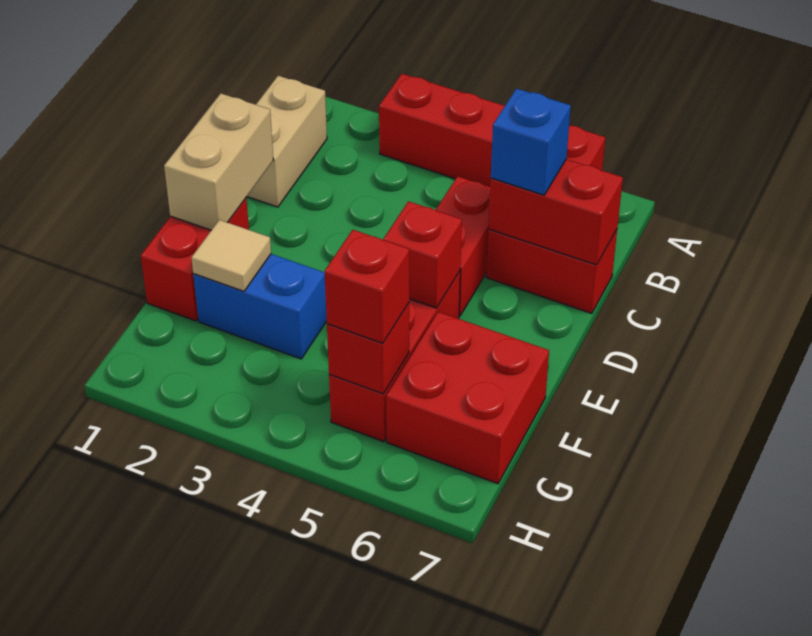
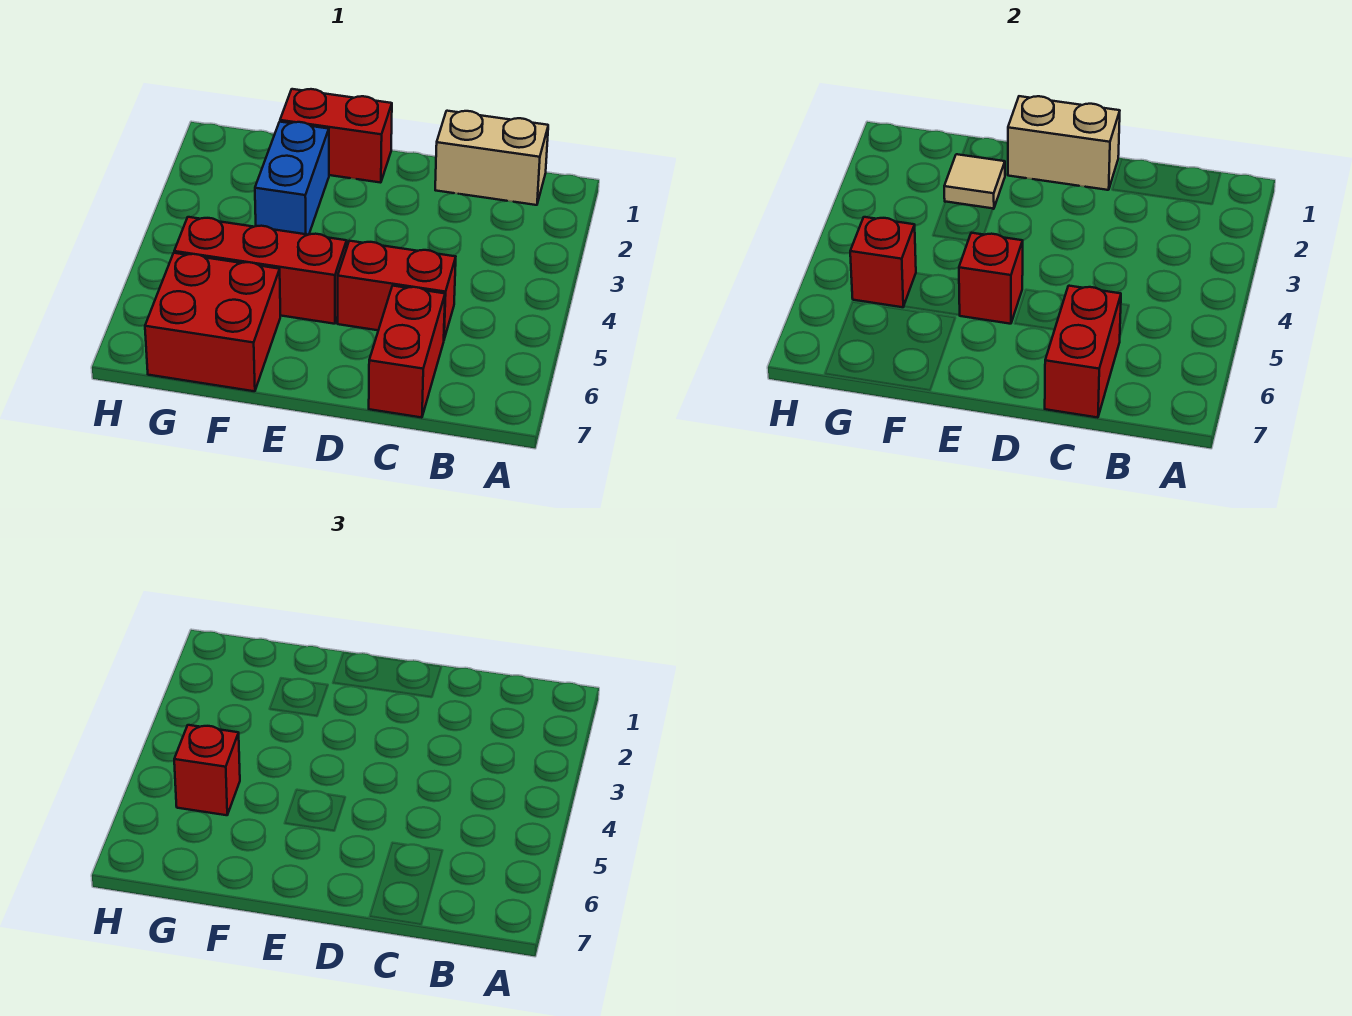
red brick A3:A6 level 1 -> none
blue brick C6 level 3 -> none

